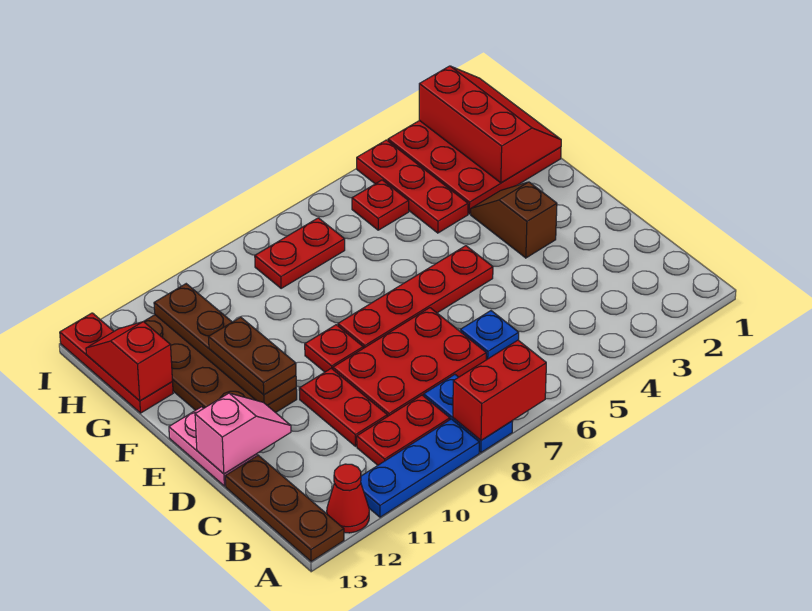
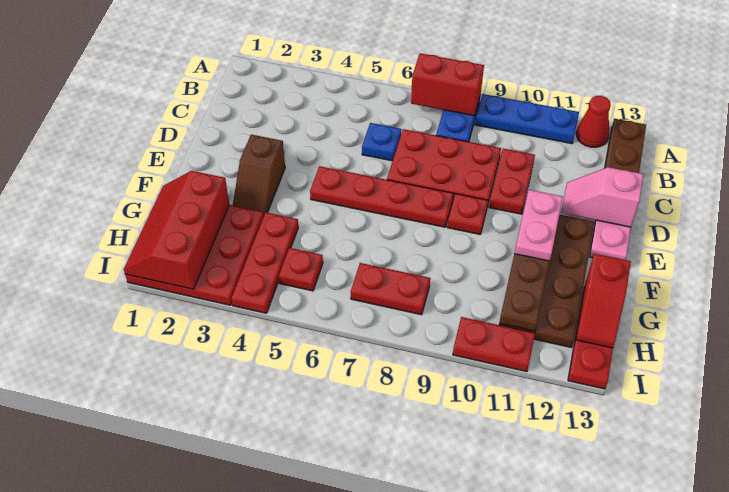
red plate B9:B10 level 1 -> red plate I10:I11 level 1
brown plate E11:F11 level 3 -> pink plate E11:F11 level 3

